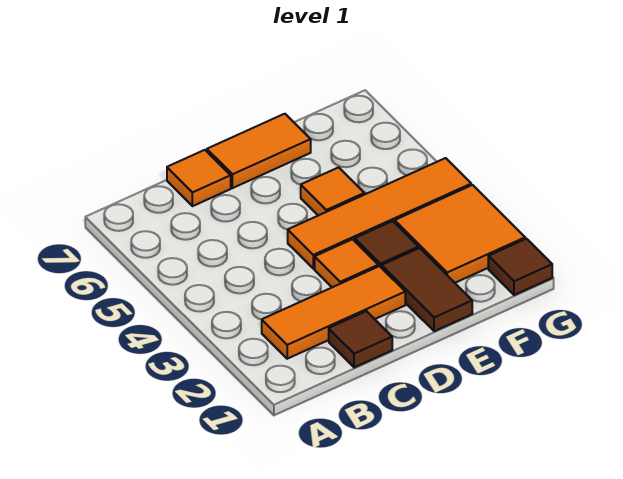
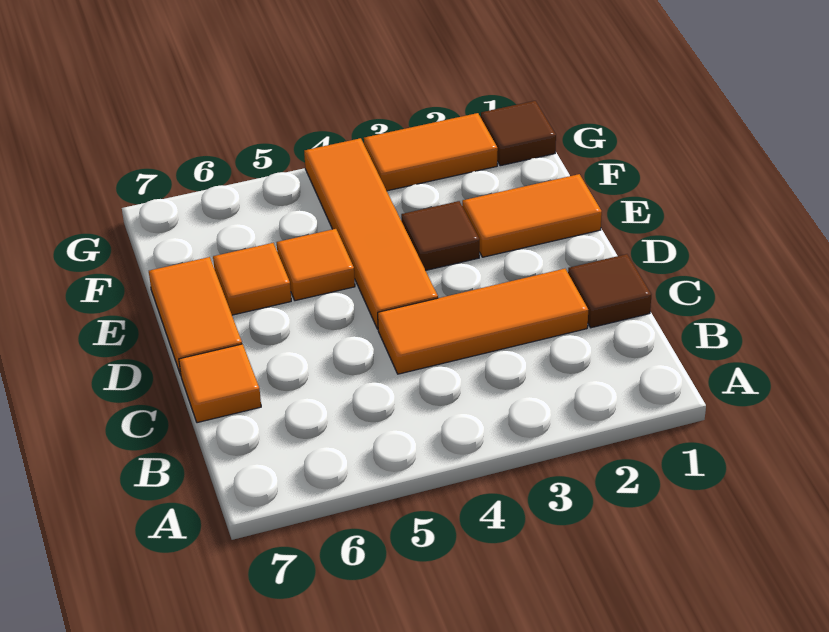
orange tile B2:D2 level 1 -> orange tile C2:C4 level 1
orange tile D3 level 1 -> orange tile E6 level 1
brown tile E1:E2 level 1 -> orange tile E1:E2 level 1
orange tile F2:G3 level 1 -> orange tile G2:G3 level 1

